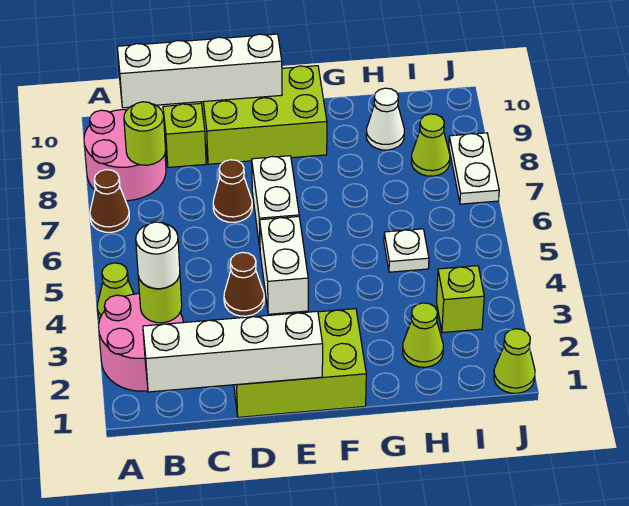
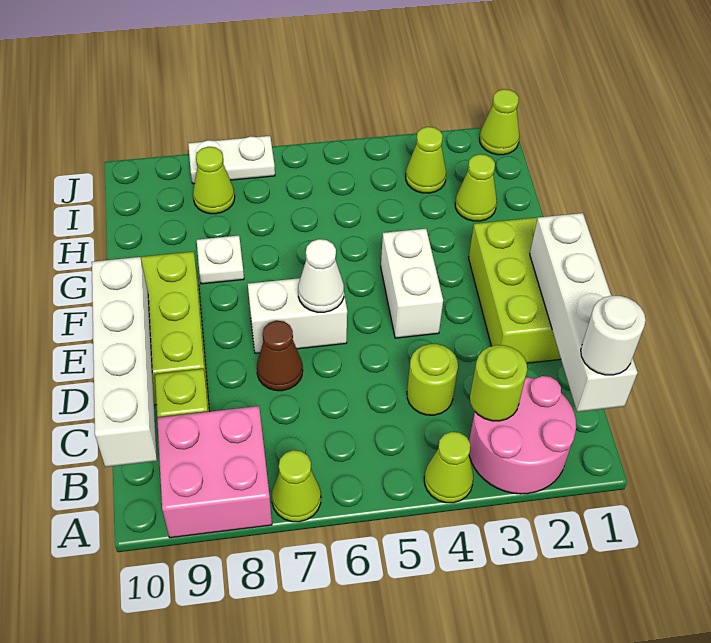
brown cone A7 level 1 -> lime cone A7 level 1
pink round brick A8:B9 level 1 -> pink brick A8:B9 level 1
white round brick B3 level 3 -> white round brick B1 level 3
lime round brick B8 level 2 -> lime round brick C4 level 1
brown cone D4 level 1 -> none
white brick E4:E5 level 1 -> white brick E4:F4 level 1
white plate H5 level 1 -> white plate G8 level 1
white cone H9 level 1 -> white cone E6 level 2
lime brick I3 level 1 -> lime cone I3 level 1

